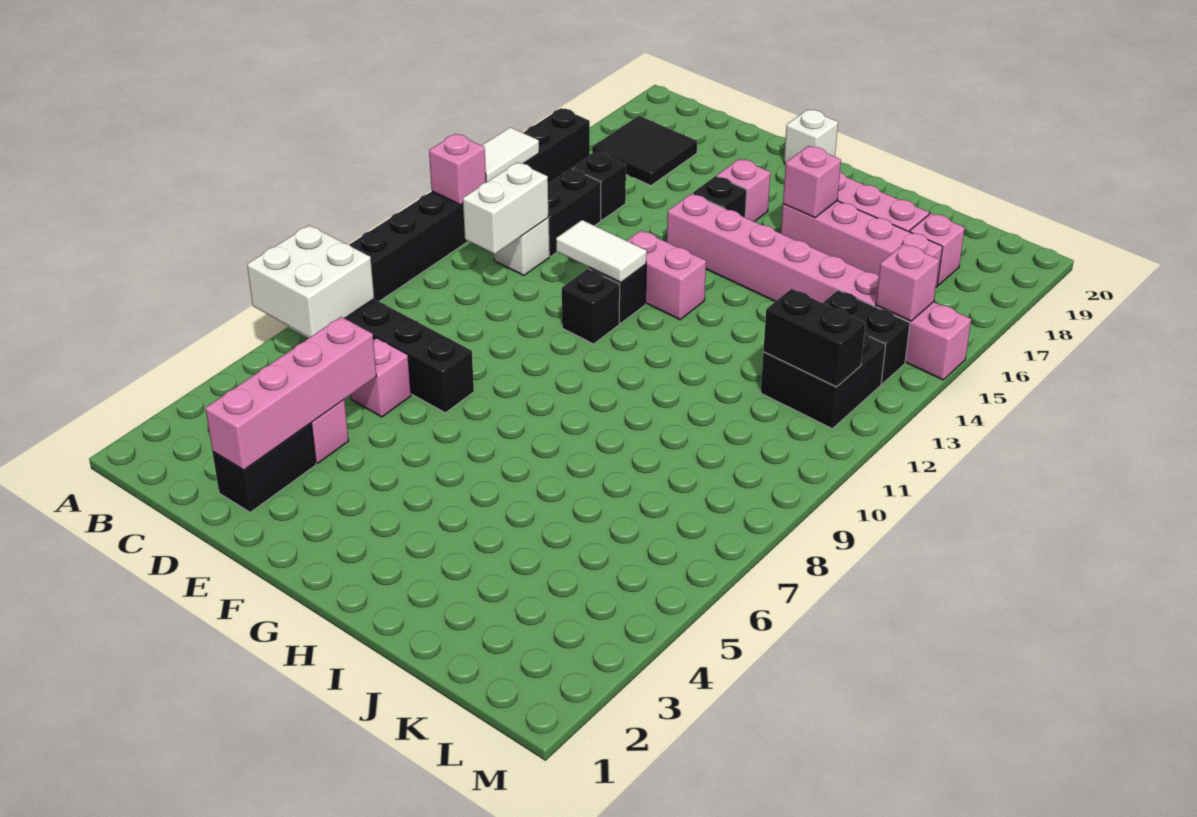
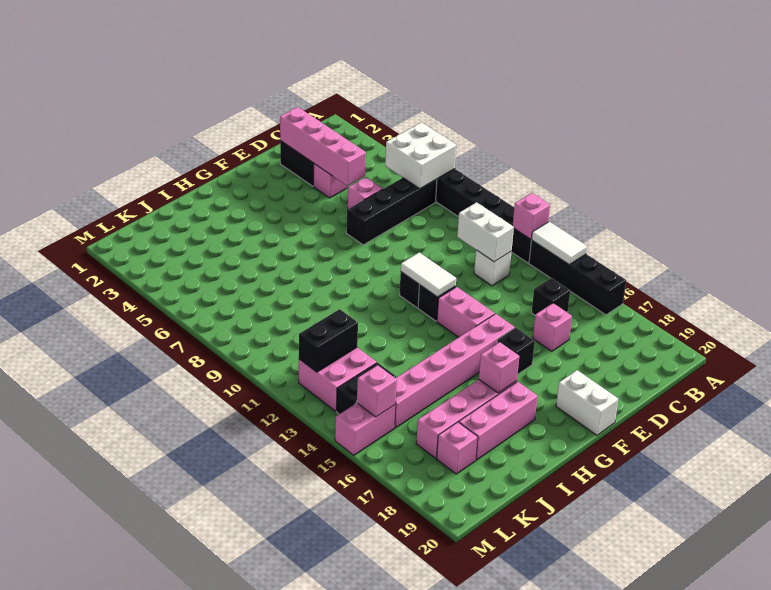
black tile B17:C18 level 1 -> none
black brick C13:C14 level 1 -> none
white tile E12:F12 level 2 -> white tile F11:F12 level 2
pink brick F13:G13 level 1 -> pink brick F13:F14 level 1
pink brick F17 level 1 -> pink brick D16 level 1
white brick F20 level 1 -> white brick F19:F20 level 1
black brick K12:L13 level 1 -> pink brick K12:L13 level 1

